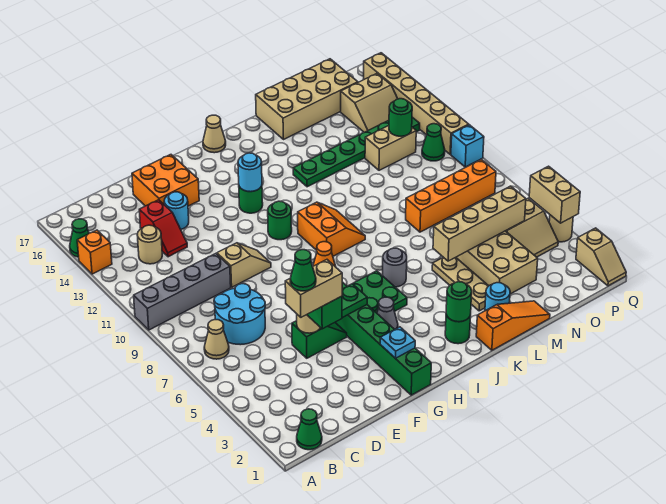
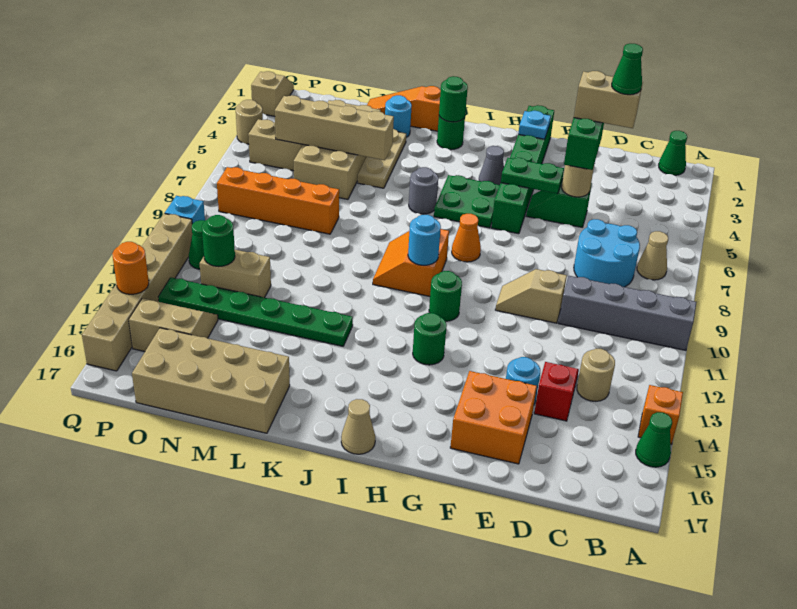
cyan round brick H13 level 2 -> cyan round brick I10 level 2
tan brick Q4:Q5 level 2 -> none
none -> orange round brick Q14 level 2

